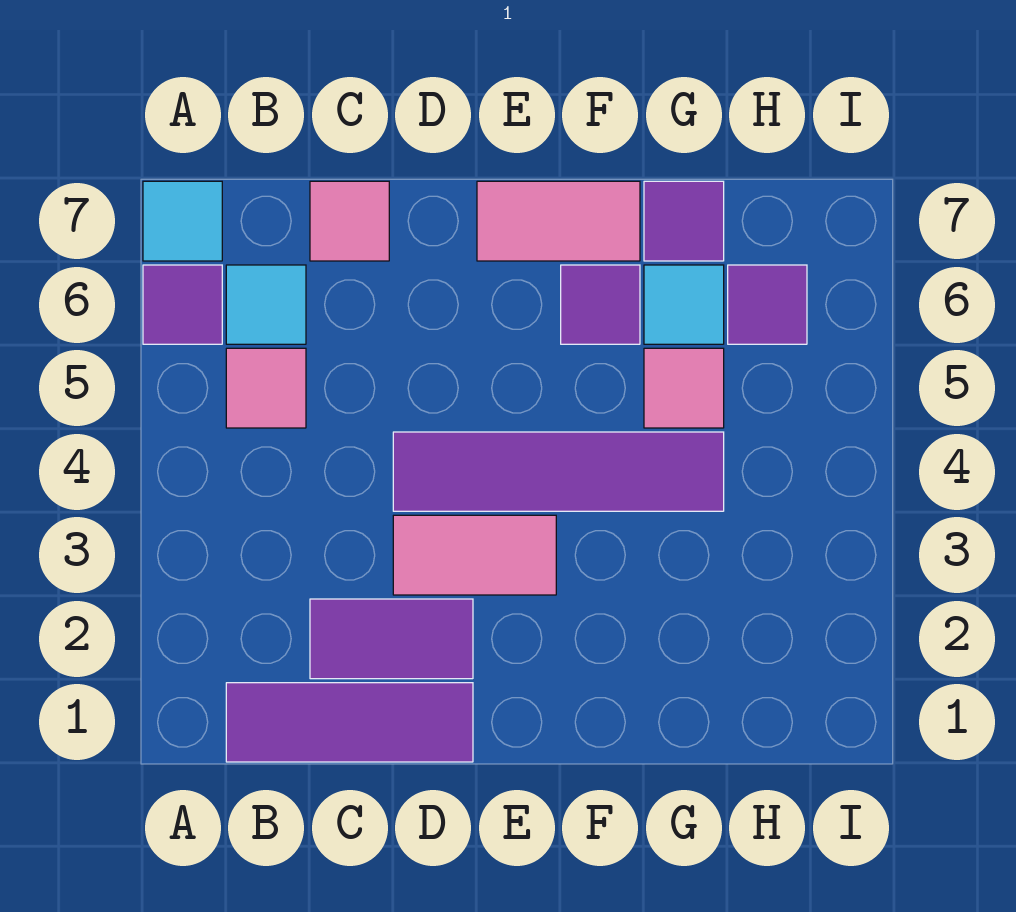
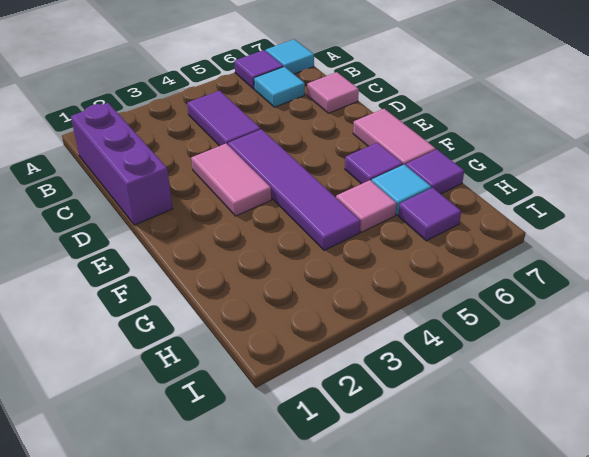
purple tile B1:D1 level 1 -> purple brick B1:D1 level 1
pink tile B5 level 1 -> none
purple tile C2:D2 level 1 -> purple tile B4:C4 level 1

